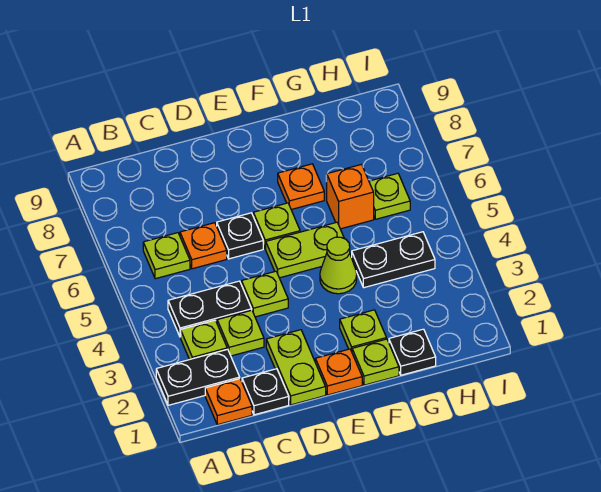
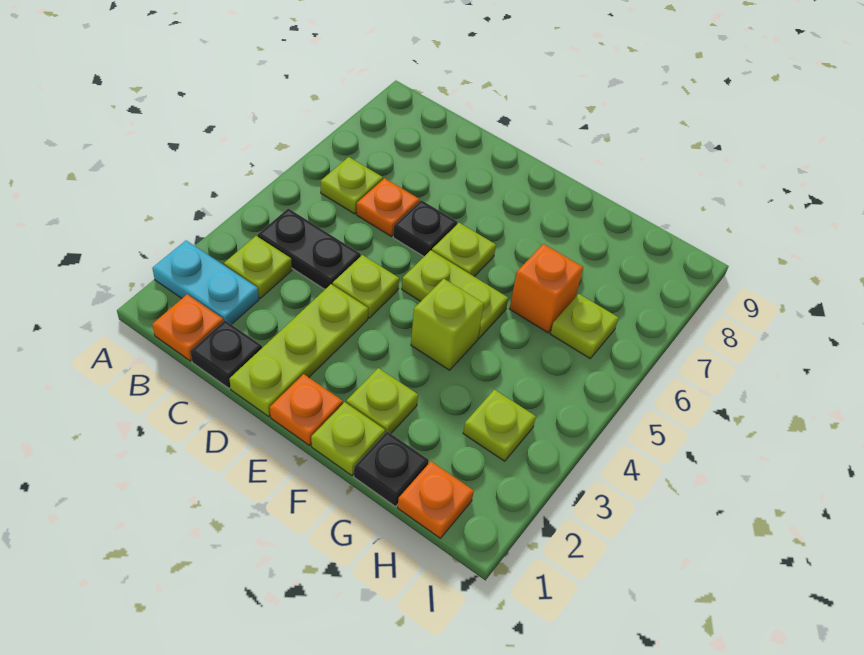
black plate A2:B2 level 1 -> cyan plate A2:B2 level 1
lime plate C3 level 1 -> lime plate H3 level 1
lime plate D1:D2 level 1 -> lime plate D1:D3 level 1
lime cone F4 level 1 -> lime brick F4 level 1
orange plate F7 level 1 -> orange plate H1 level 1
black plate G4:H4 level 1 -> none

